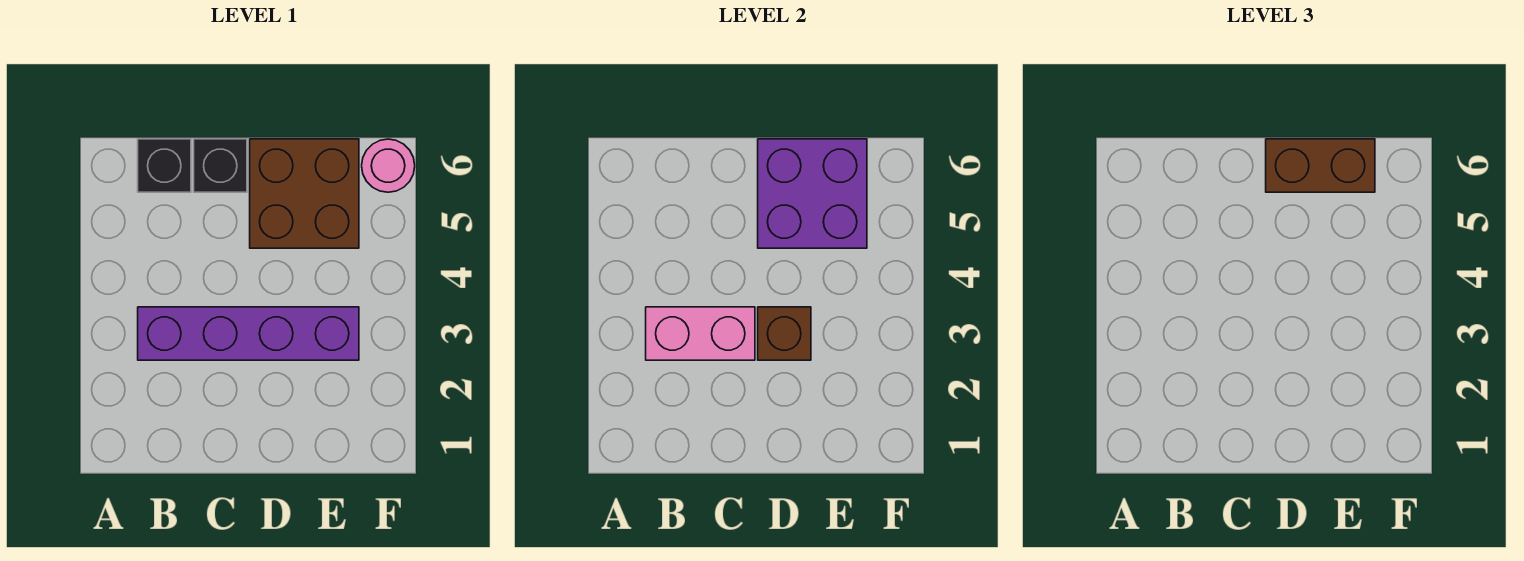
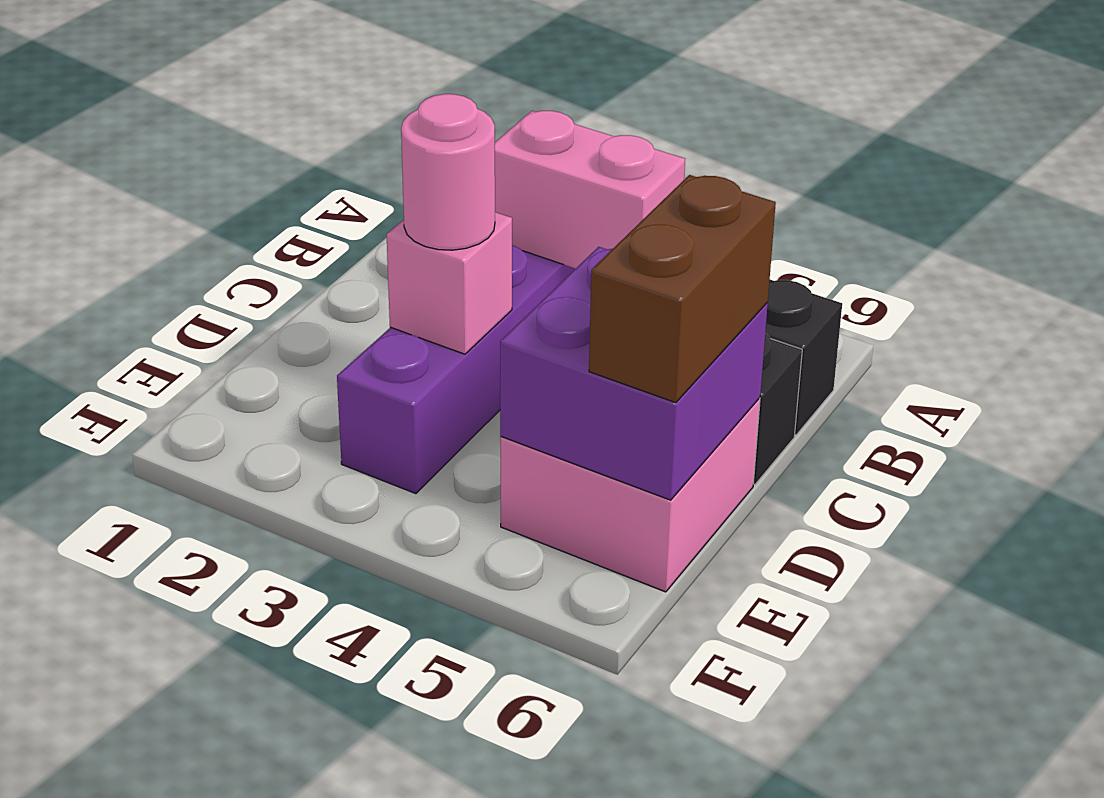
pink brick B3:C3 level 2 -> pink brick B3:B4 level 2
brown brick D3 level 2 -> pink brick D3 level 2
brown brick D5:E6 level 1 -> pink brick D5:E6 level 1
pink round brick F6 level 1 -> pink round brick D3 level 3

